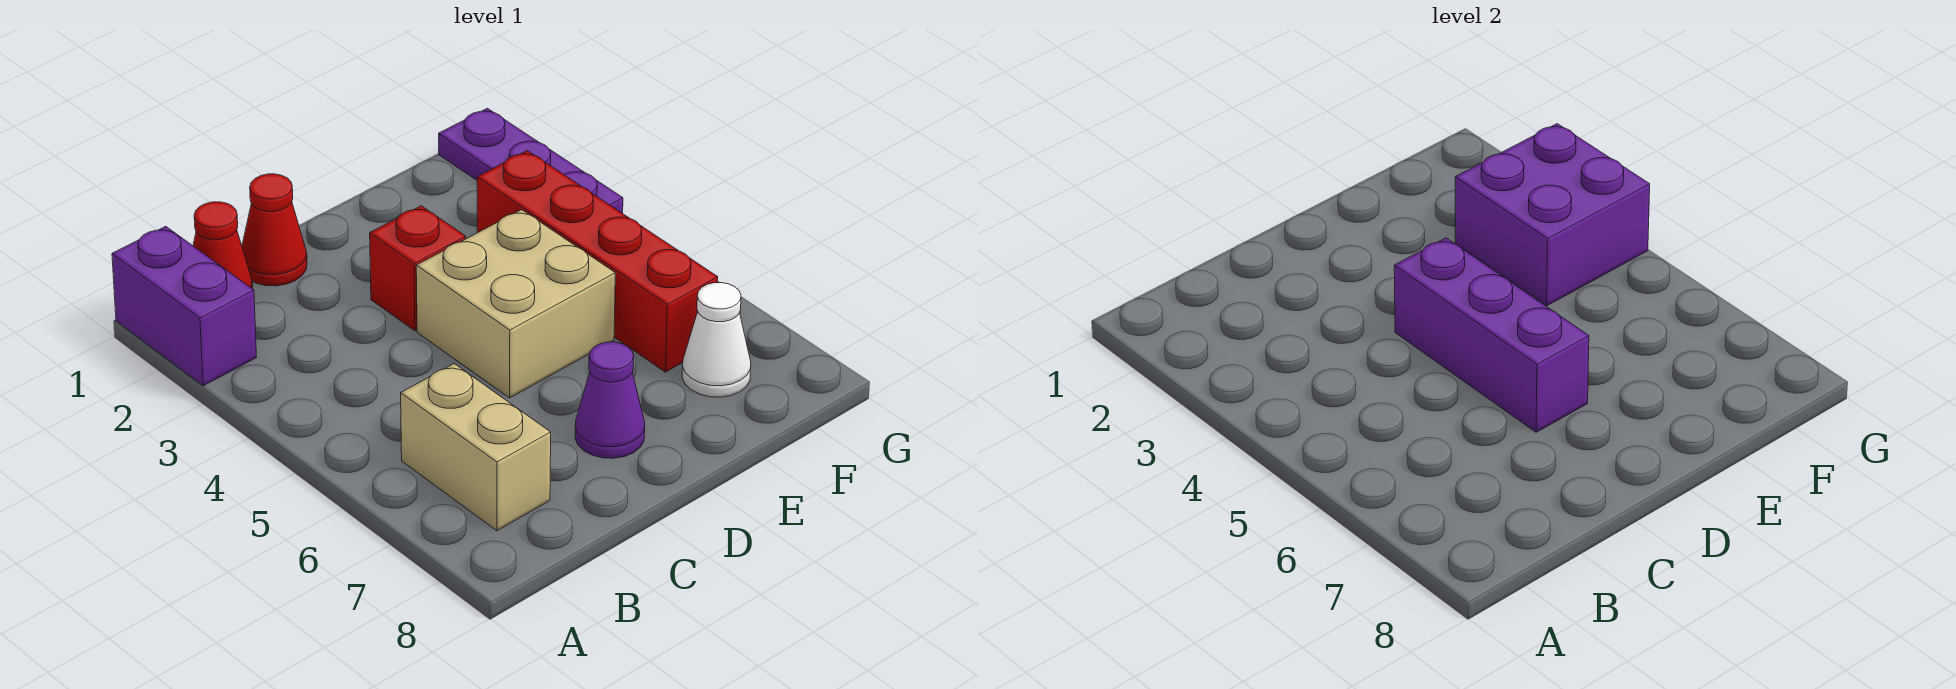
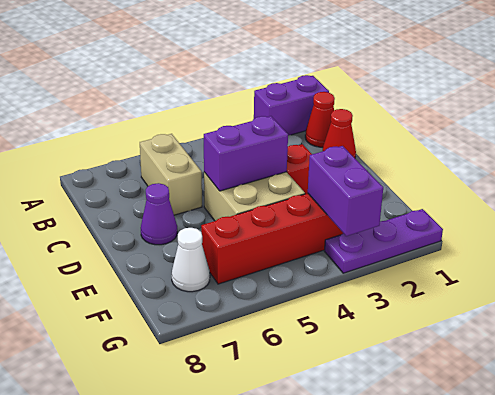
tan brick B6:B7 level 1 -> tan brick B6:C6 level 1
purple brick D4:D6 level 2 -> purple brick D4:D5 level 2
purple brick F3:G4 level 2 -> purple brick F3:G3 level 2

